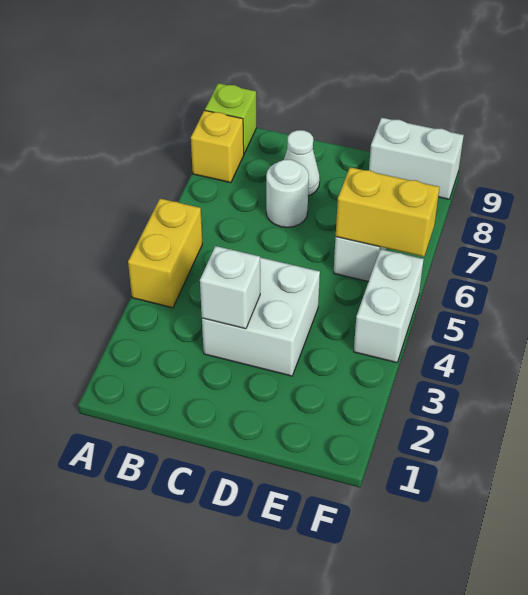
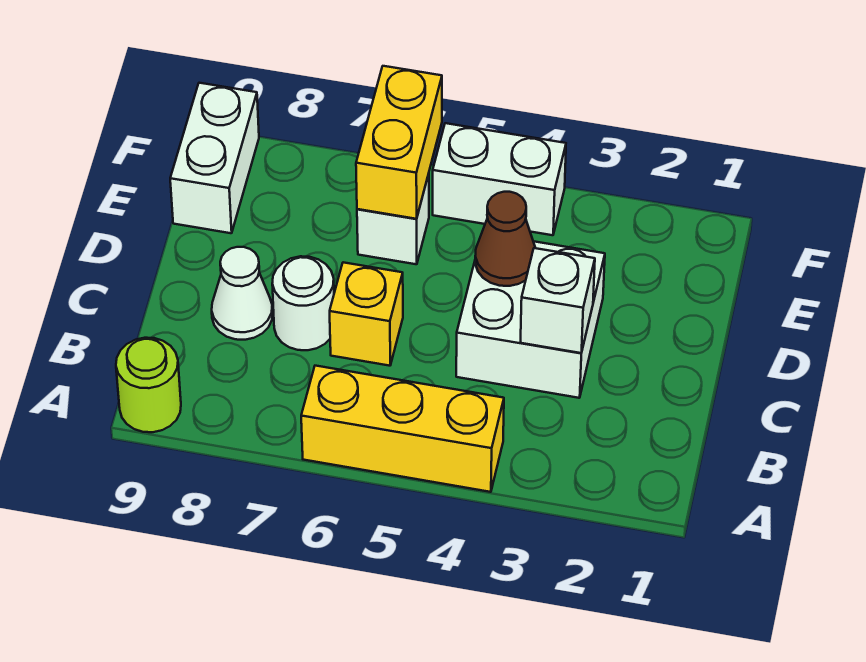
yellow brick A4:A5 level 1 -> yellow brick A4:A6 level 1
yellow brick A8 level 1 -> yellow brick C6 level 1
lime brick A9 level 1 -> lime round brick A9 level 1
none -> brown cone D4 level 2

